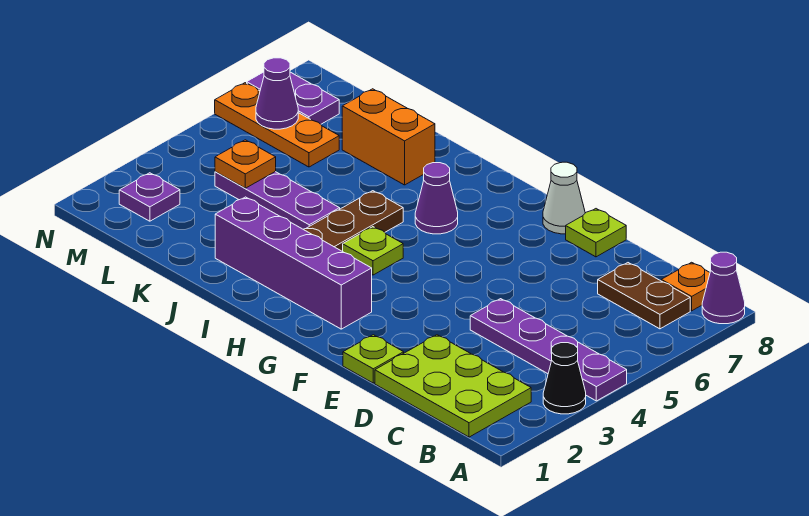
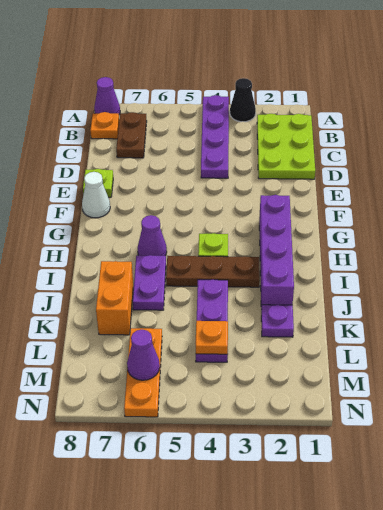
lime plate E1 level 1 -> none
purple plate M2 level 1 -> purple plate K2 level 1
purple plate M7:N7 level 1 -> purple plate I6:J6 level 1

